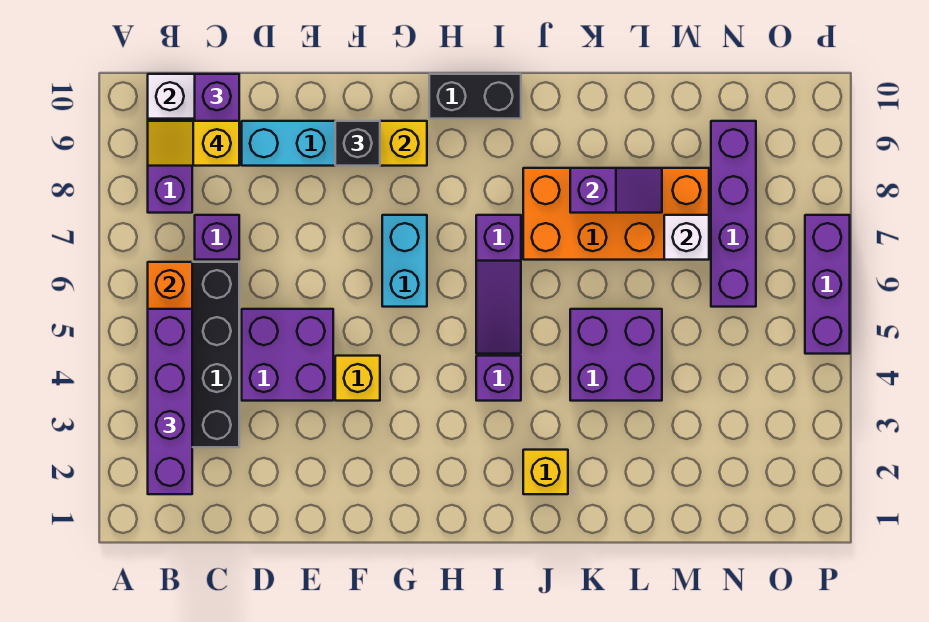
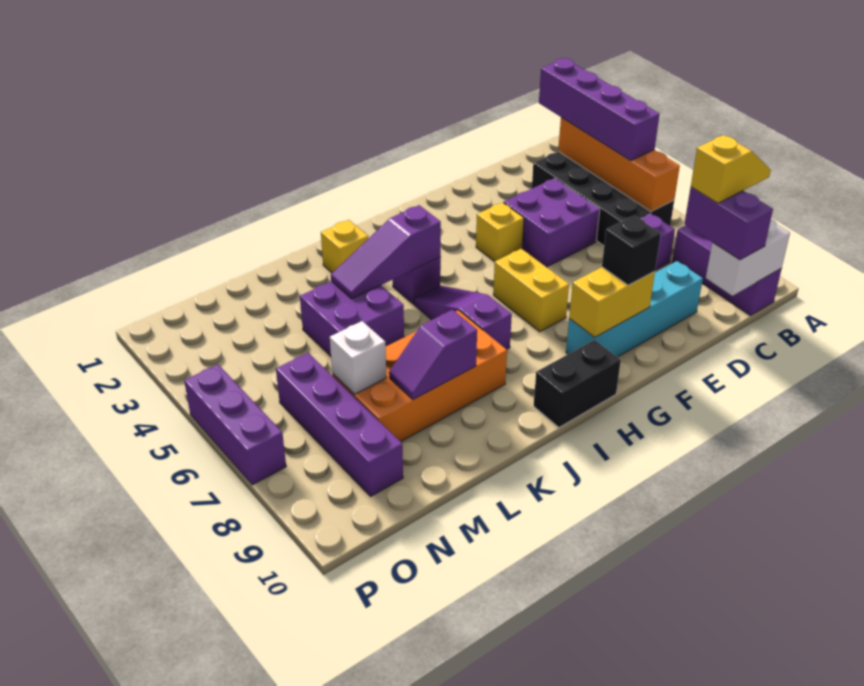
cyan brick G6:G7 level 1 -> yellow brick G6:G7 level 1
none -> purple slope I4:K4 level 2 top I

